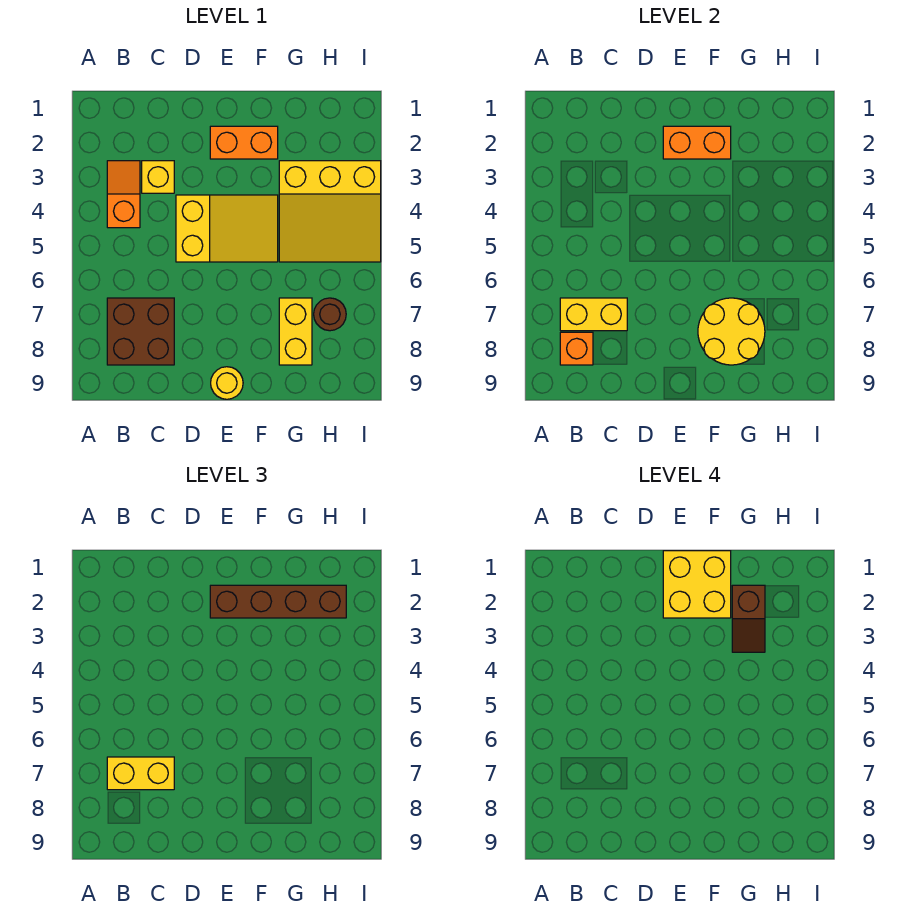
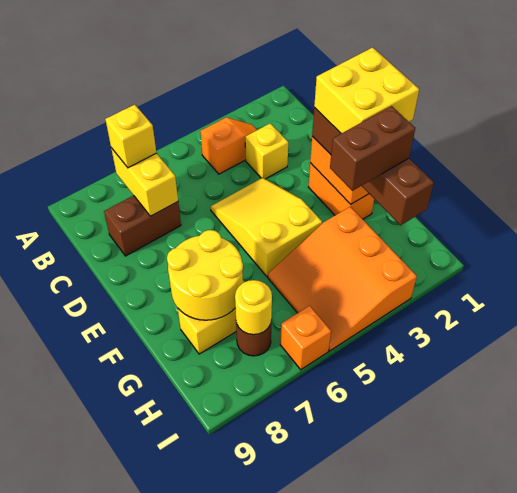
brown brick B7:C8 level 1 -> brown brick C7:C8 level 1
yellow brick B7:C7 level 3 -> yellow brick B7 level 3
orange brick B8 level 2 -> orange brick I6 level 1
yellow slope D4:F5 level 1 top D -> yellow slope D4:F5 level 1 top F
yellow round brick E9 level 1 -> yellow round brick H7 level 2
brown slope G2:G3 level 4 top 2 -> brown brick G2:G3 level 4
yellow slope G3:I5 level 1 top 3 -> orange slope G3:I5 level 1 top 3

